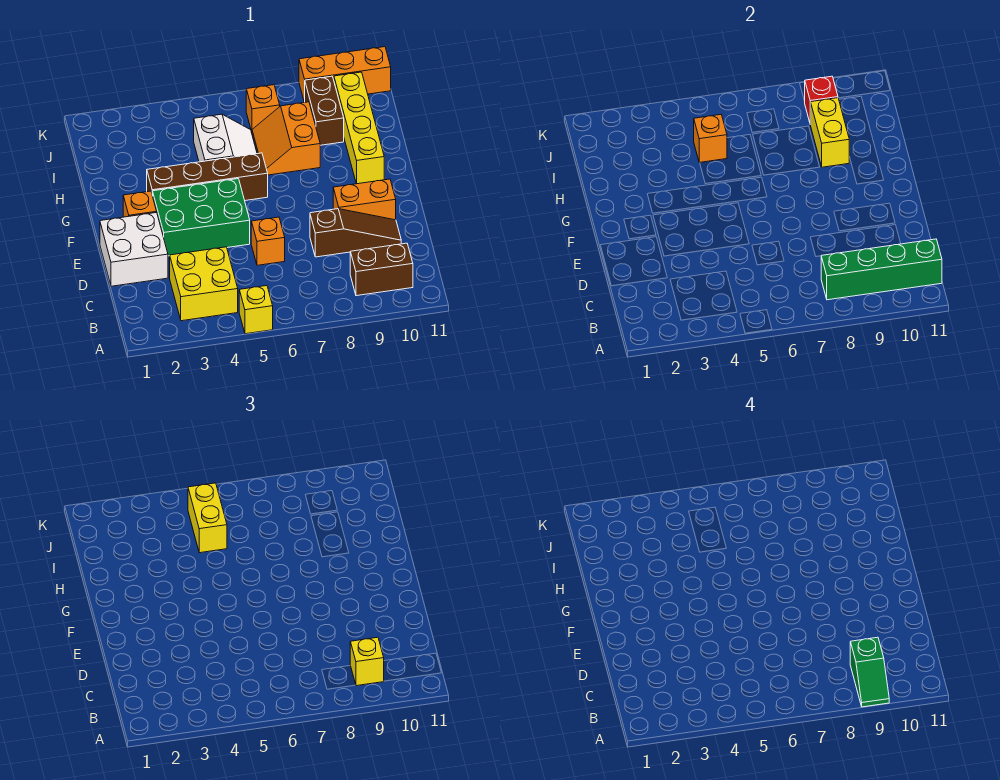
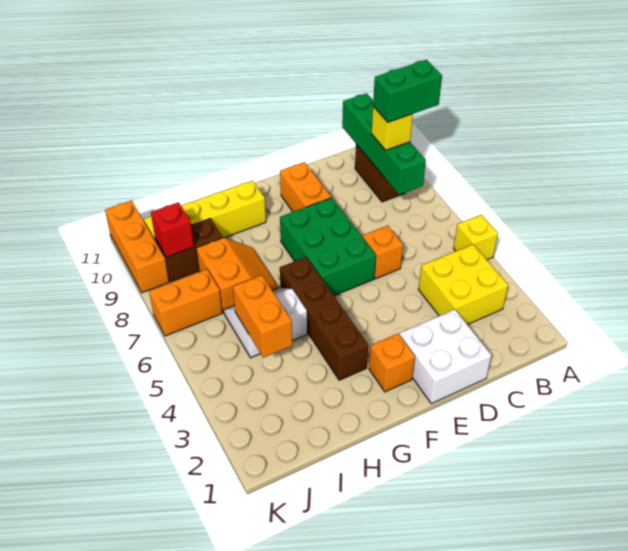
green slope A9:B9 level 4 top B -> green brick A9:B9 level 4
brown slope D8:D10 level 1 top 8 -> none
green brick E3:F5 level 1 -> green brick E6:F8 level 1
orange slope H7:I8 level 1 top 8 -> orange slope H7:I8 level 1 top I
yellow brick H9:I9 level 2 -> none
orange brick I5 level 2 -> orange brick I4:I5 level 2
yellow brick I5:J5 level 3 -> none
orange brick J7 level 1 -> orange brick J7:K7 level 1

